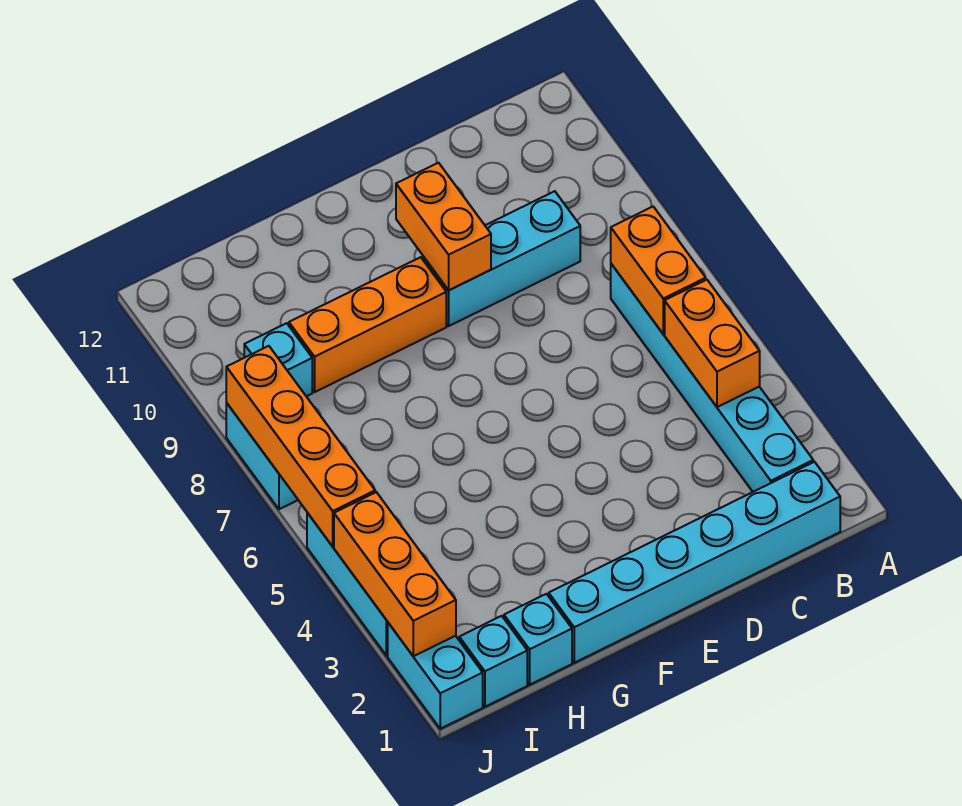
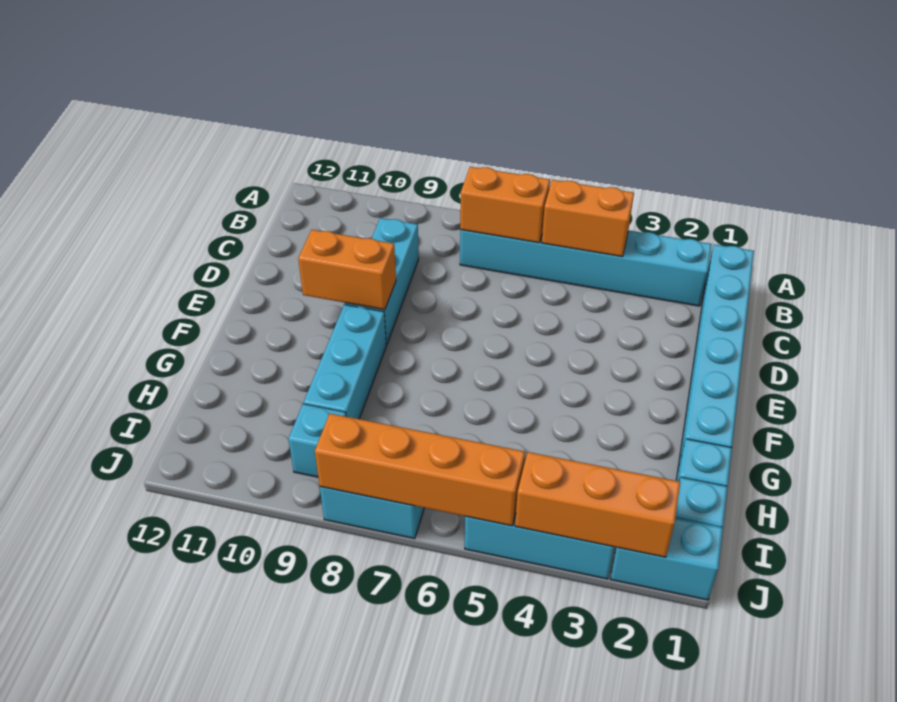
orange brick F9:H9 level 1 -> cyan brick F9:H9 level 1

